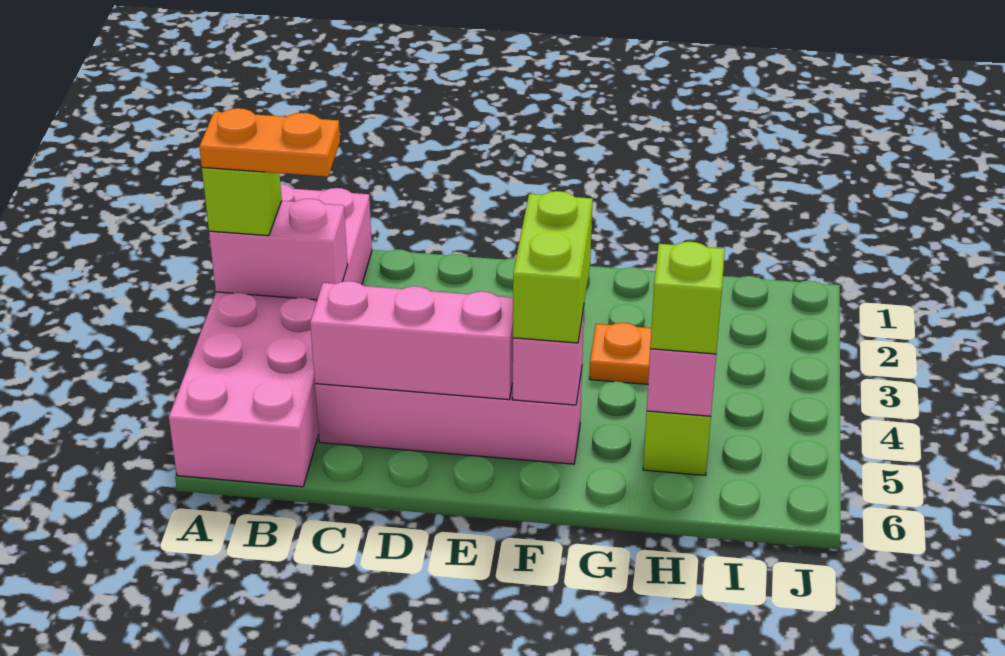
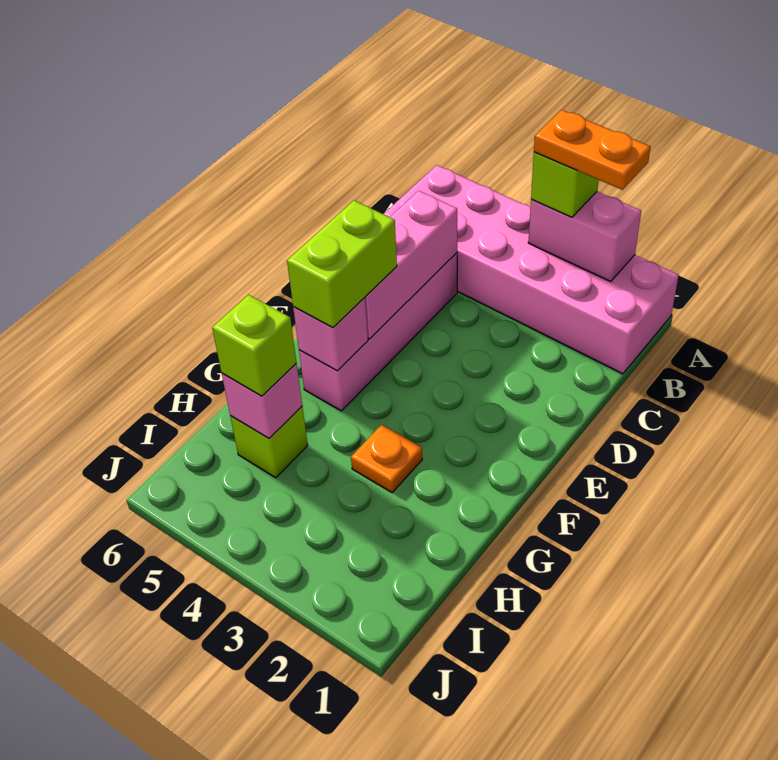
pink brick A3:B3 level 2 -> pink brick A2:A3 level 2
orange plate A3:B3 level 4 -> orange plate A2:A3 level 4
lime brick F4:F5 level 3 -> lime brick E5:F5 level 3

